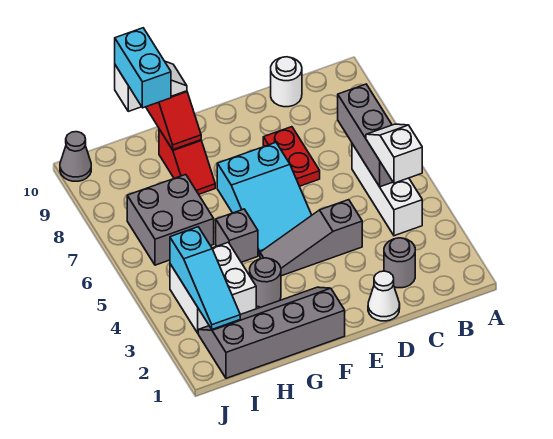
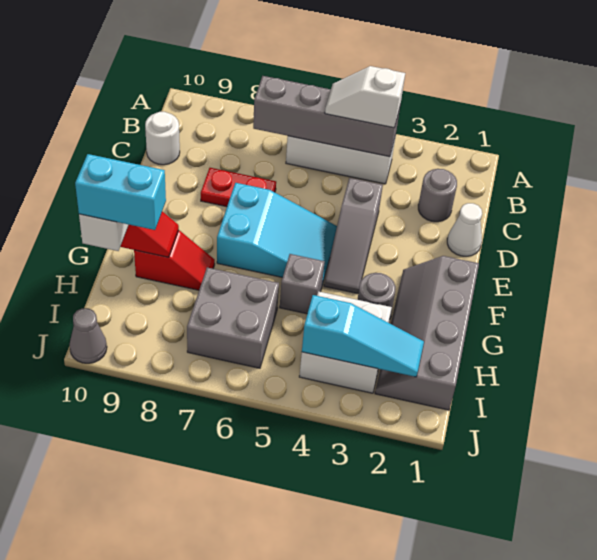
grey brick B5:B7 level 2 -> grey brick B4:B7 level 2

